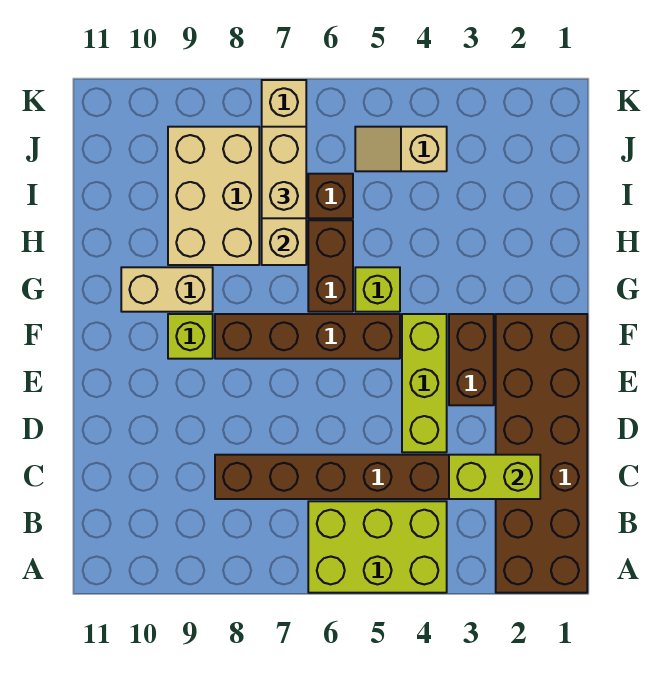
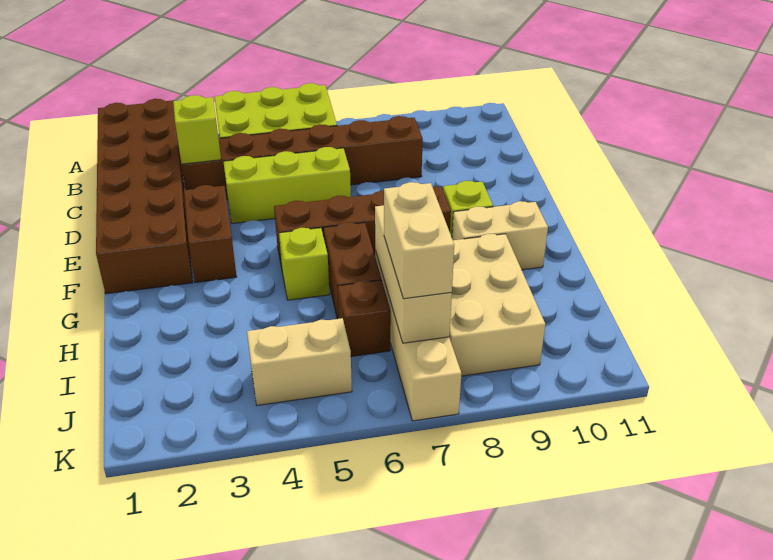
lime brick C2:C3 level 2 -> lime brick C3 level 2
lime brick D4:F4 level 1 -> lime brick D4:D6 level 1
tan slope J4:J5 level 1 top 4 -> tan brick J4:J5 level 1

